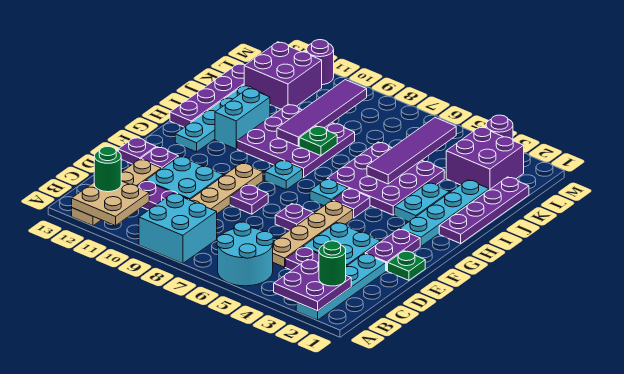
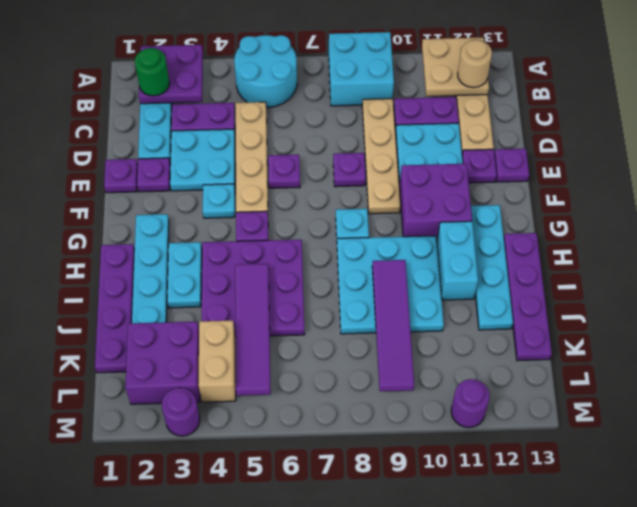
green round brick B12 level 3 -> tan round brick B12 level 3
green plate E1 level 1 -> purple plate E1 level 1
purple plate E2:F2 level 1 -> purple plate E2 level 1
cyan plate G6 level 1 -> cyan plate F4 level 1
purple plate H8:J10 level 1 -> cyan plate H8:J10 level 1
green plate I8 level 2 -> none
none -> tan brick K4:L4 level 1
purple brick K11:L12 level 1 -> purple brick F10:G11 level 1

